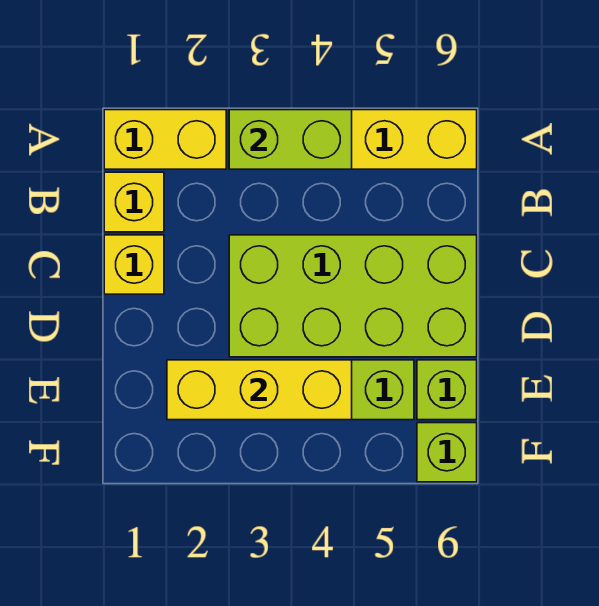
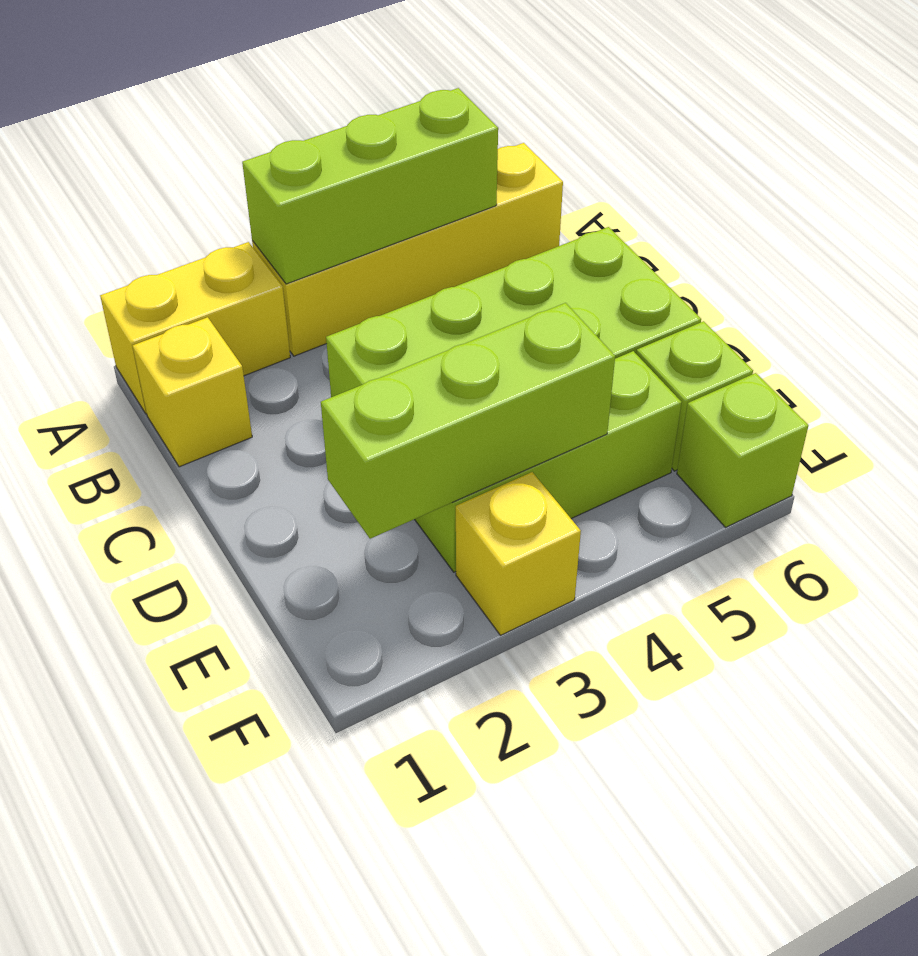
lime brick A3:A4 level 2 -> lime brick A3:A5 level 2
yellow brick C1 level 1 -> yellow brick F3 level 1
yellow brick E2:E4 level 2 -> lime brick E2:E4 level 2

